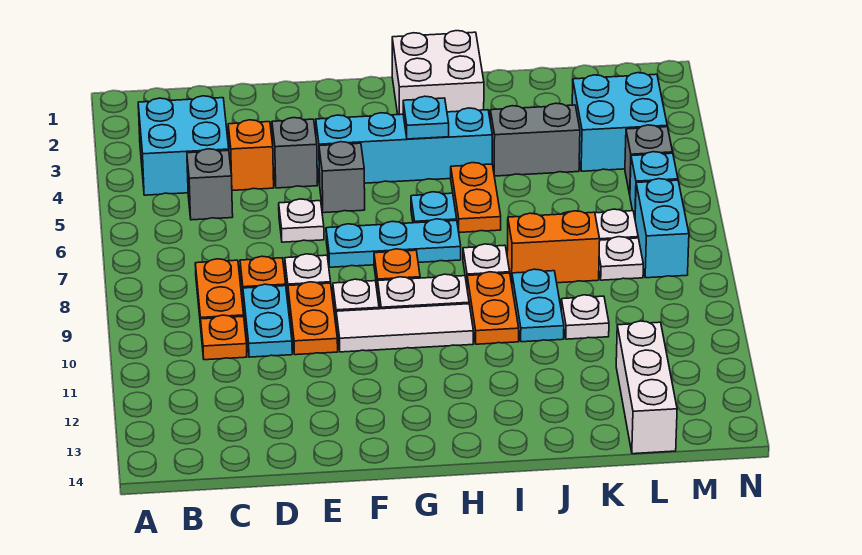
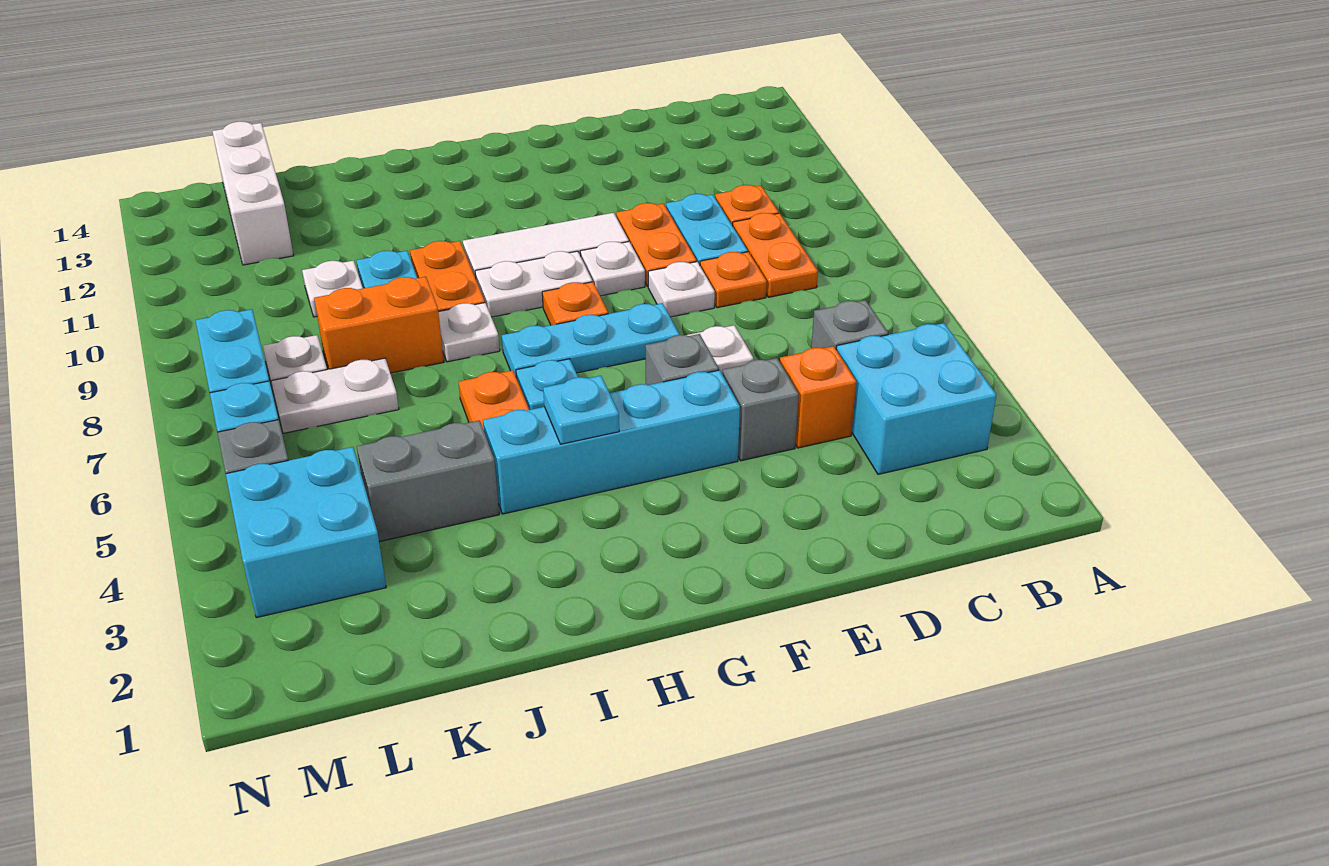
white brick H1:I2 level 1 -> none

